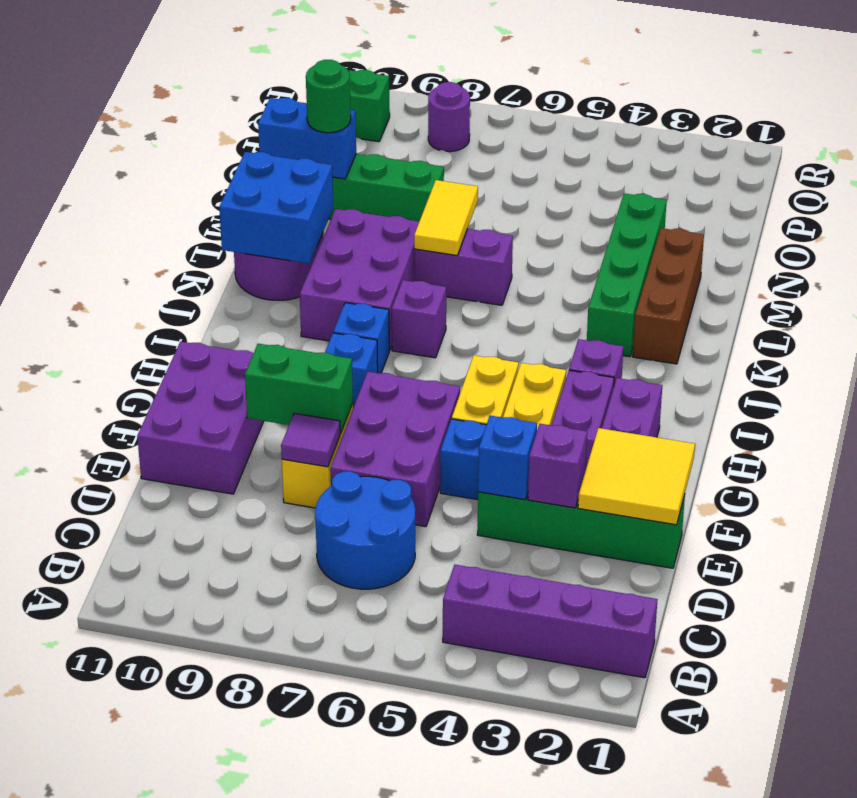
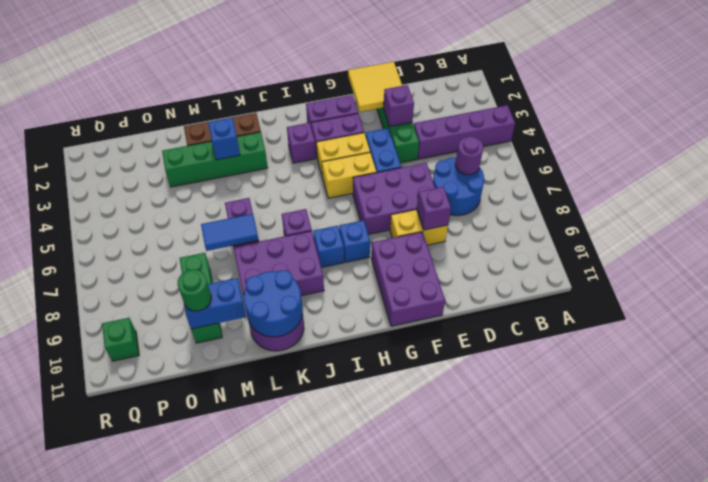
purple brick B1:B4 level 1 -> purple brick A4:D4 level 1
blue brick E4 level 2 -> blue brick L3 level 2
purple tile E8 level 2 -> purple brick E8 level 2
purple brick E10:G11 level 1 -> purple brick F9:G11 level 1
green brick F8:F9 level 2 -> none
blue brick K10:L11 level 2 -> blue round brick K10:L11 level 2
yellow tile L7:M7 level 2 -> blue tile L7:M7 level 2
blue brick N10:N11 level 2 -> blue brick M10:N10 level 2
purple round brick Q8 level 1 -> purple round brick C6 level 2

